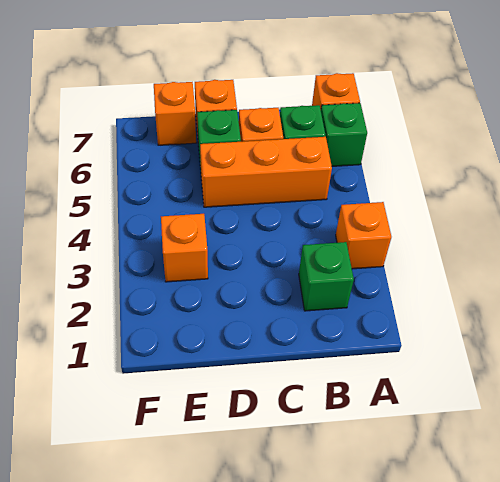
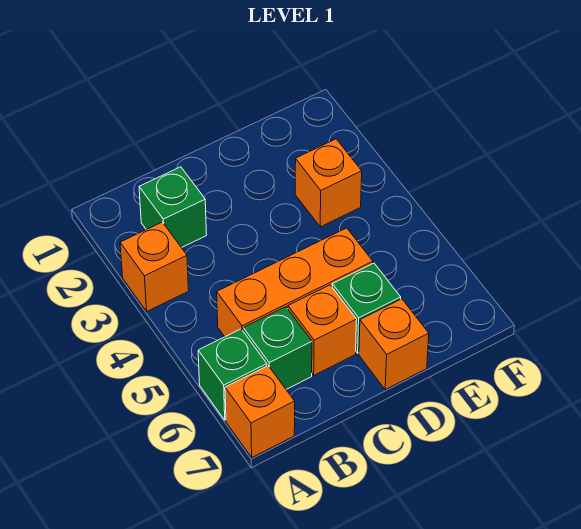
orange brick E7 level 1 -> none

